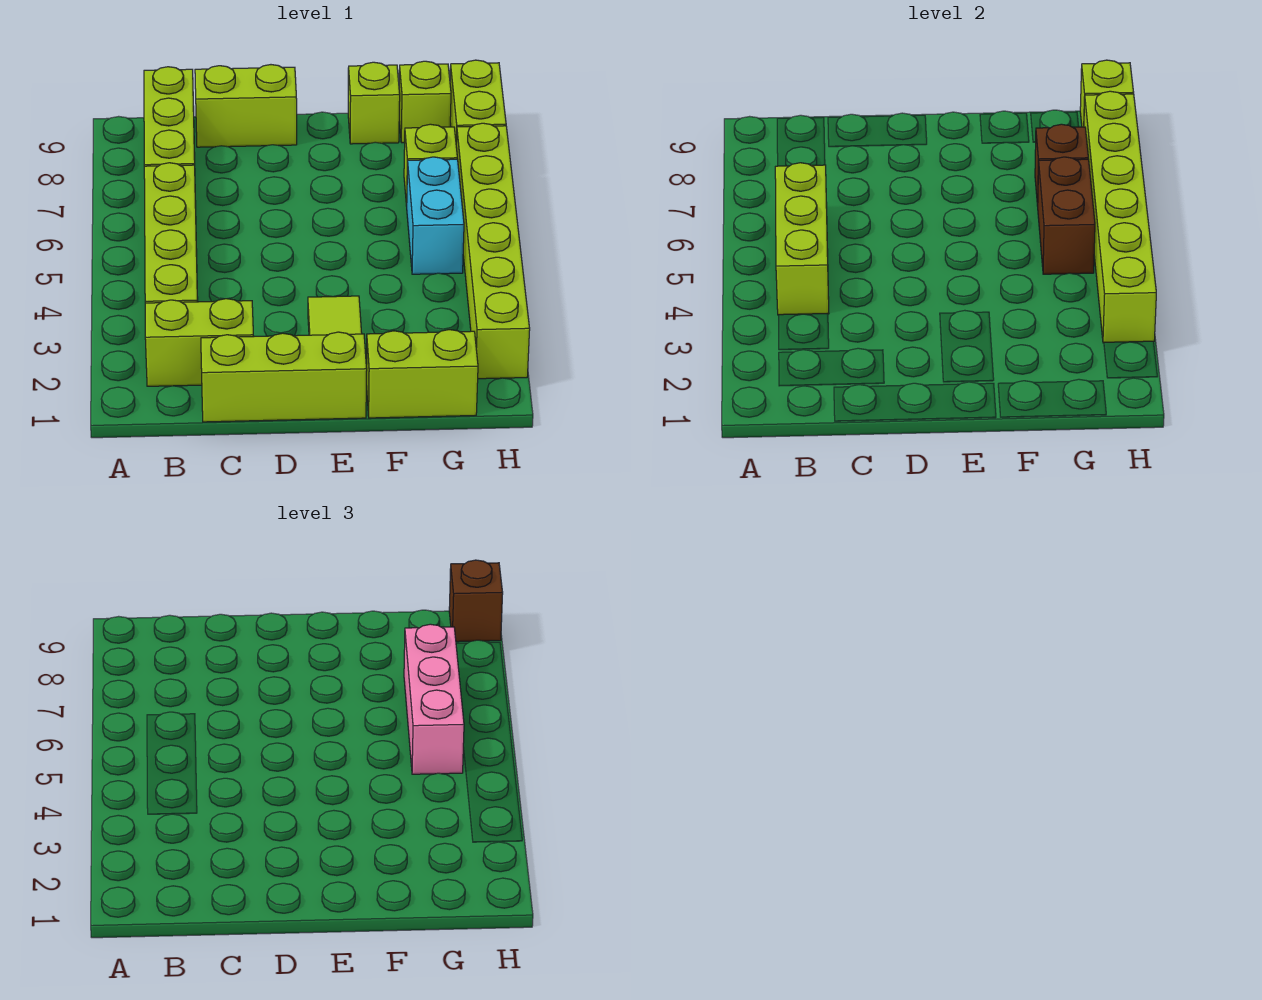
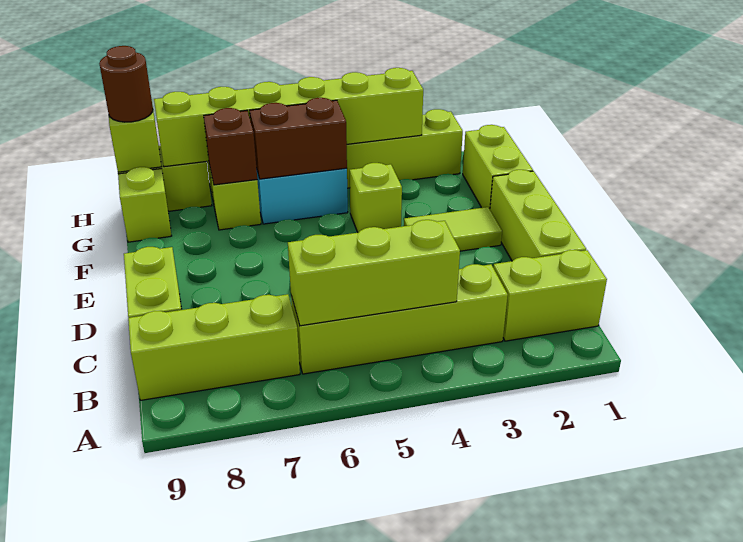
lime brick B2:C2 level 1 -> lime brick B1:B2 level 1
lime brick F9 level 1 -> lime brick F4 level 1
pink brick G5:G7 level 3 -> none
brown brick H9 level 3 -> brown round brick H9 level 3

